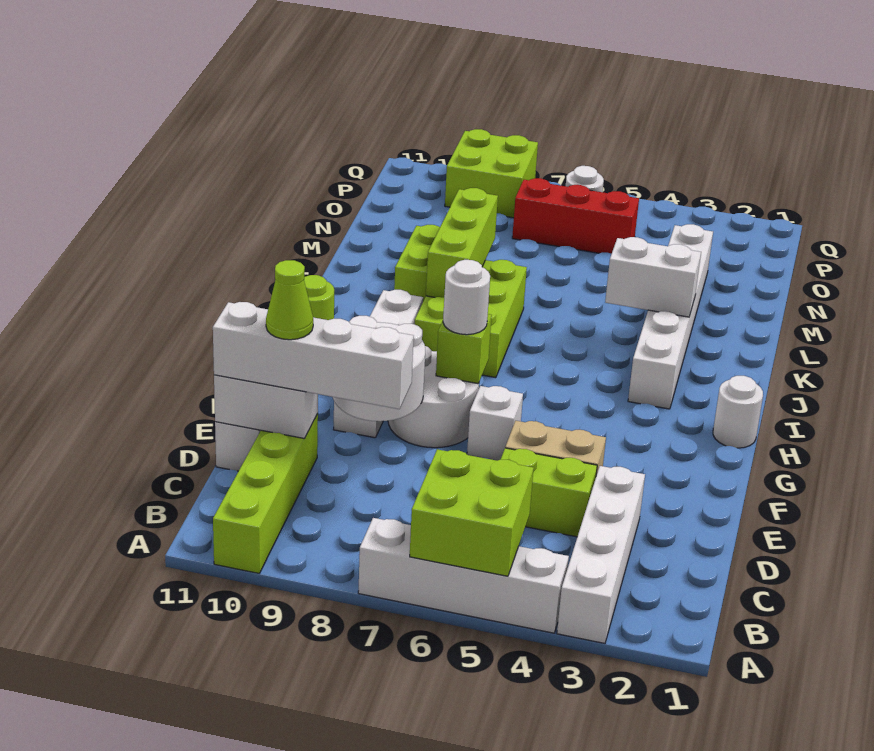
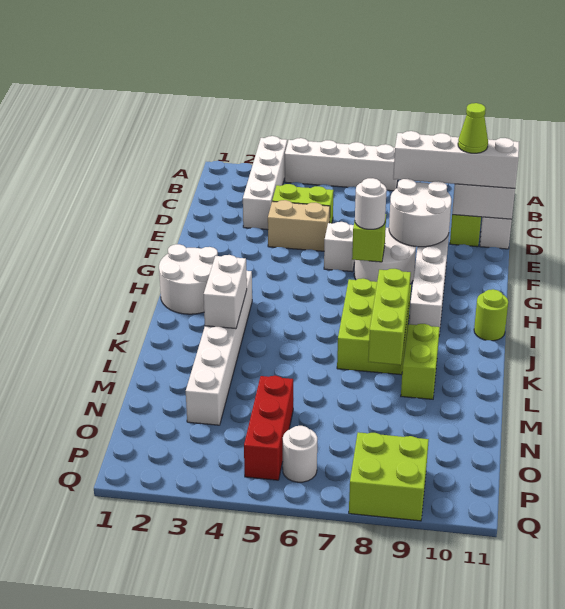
lime brick A5:B6 level 2 -> none
white round brick H1 level 1 -> white round brick H1:I2 level 1
white brick K3:K4 level 2 -> white brick J3:K3 level 2
red brick O5:O7 level 1 -> red brick N5:P5 level 1

